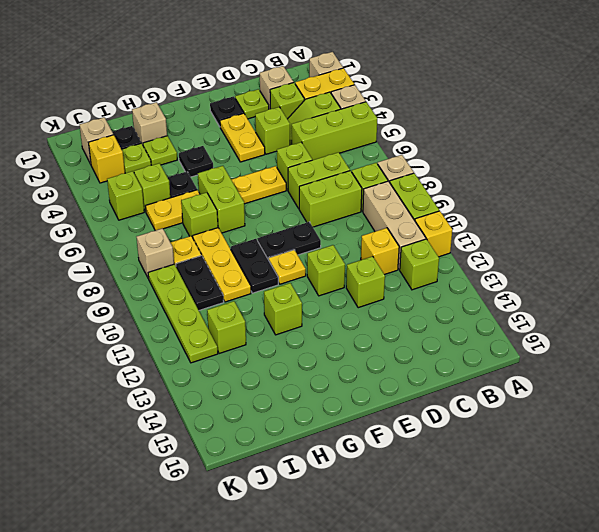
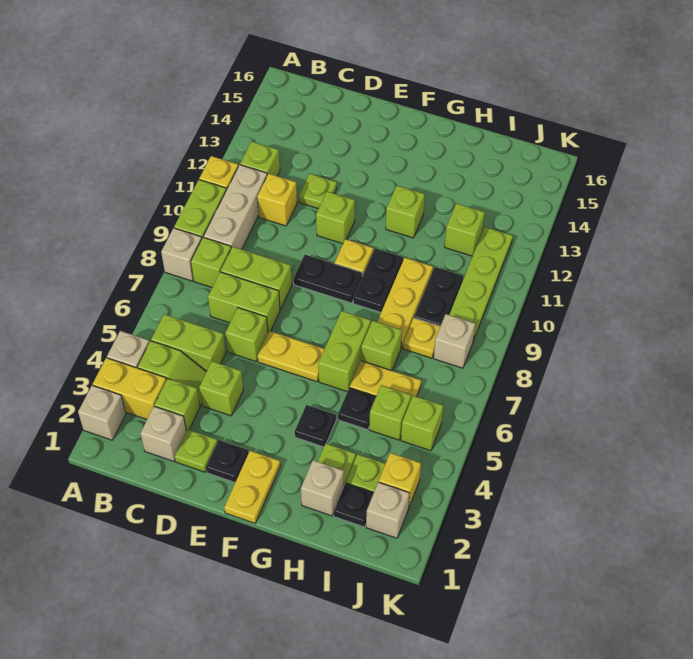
lime brick A5:C5 level 1 -> lime brick B5:C5 level 1
lime brick D12 level 1 -> lime plate D12 level 1
yellow plate E3:E4 level 1 -> yellow plate F1:F2 level 1

